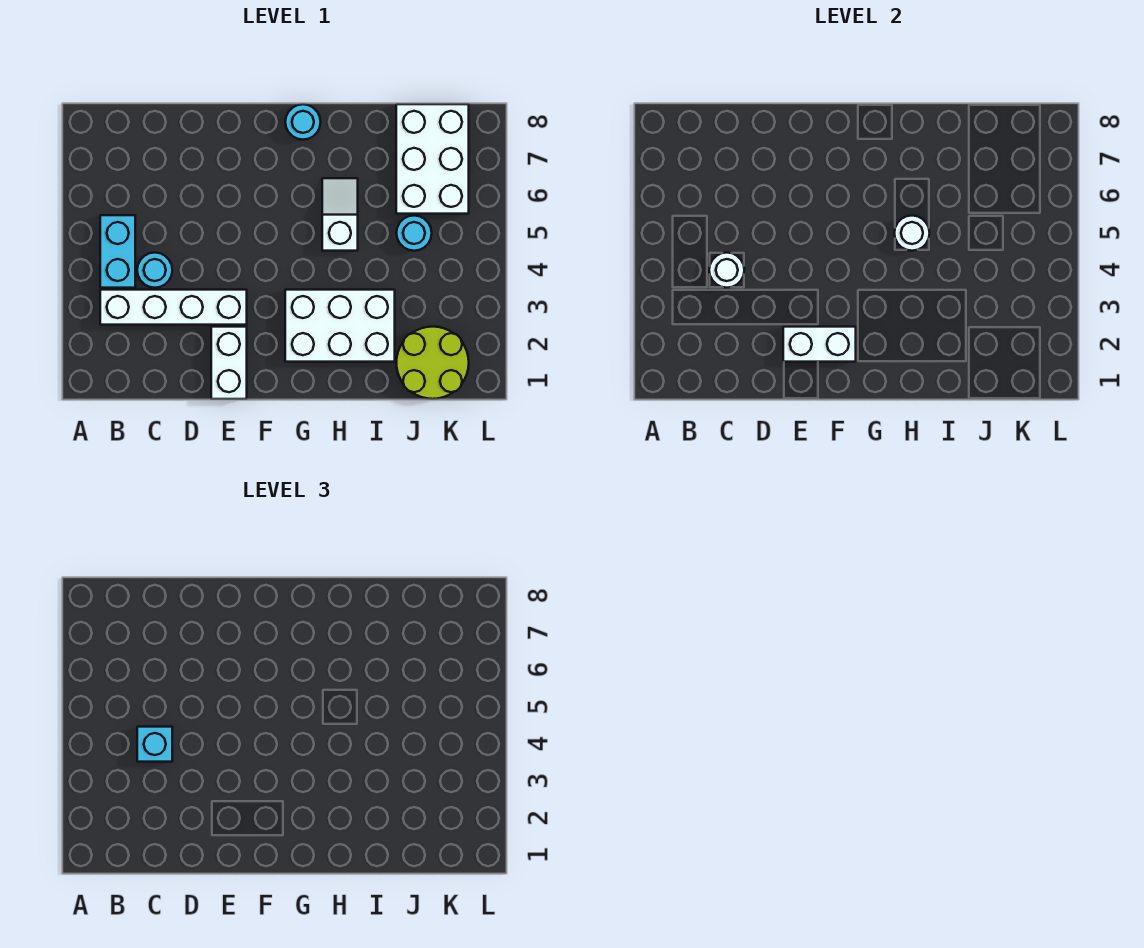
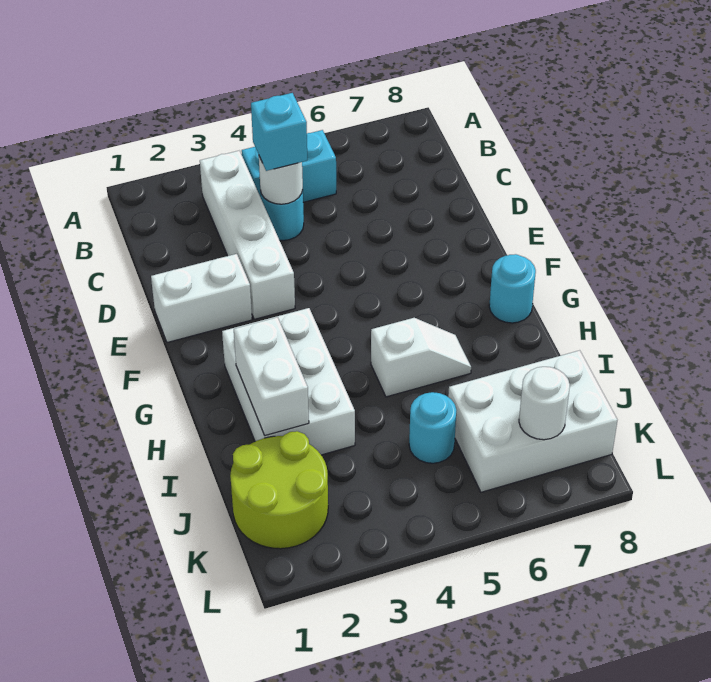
white brick E2:F2 level 2 -> white brick H2:I2 level 2
white round brick H5 level 2 -> white round brick K7 level 2

